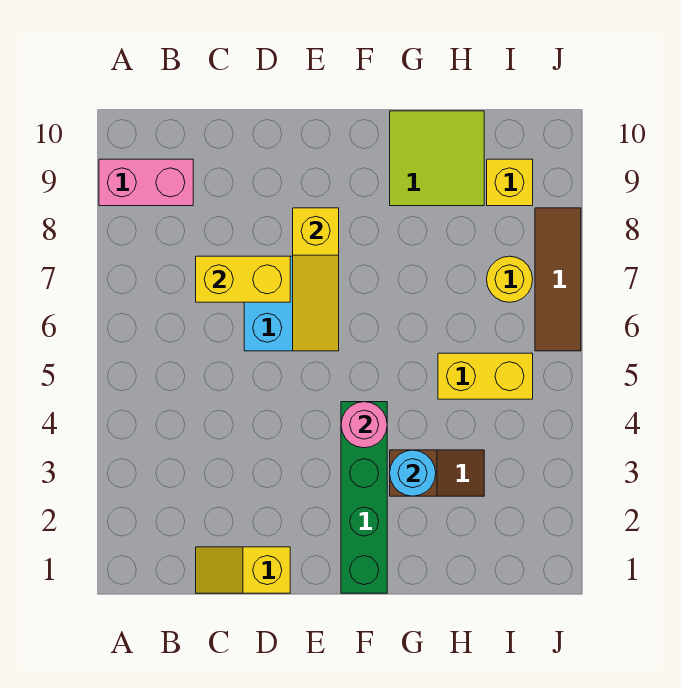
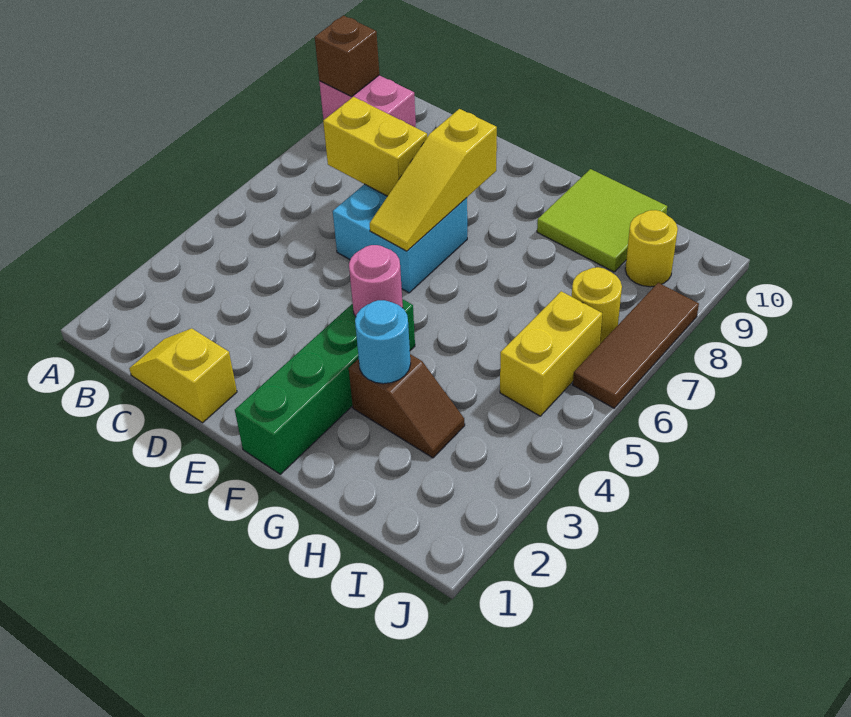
none -> brown brick A9 level 2
yellow brick H5:I5 level 1 -> yellow brick I5:I6 level 1
yellow brick I9 level 1 -> yellow round brick I9 level 1

